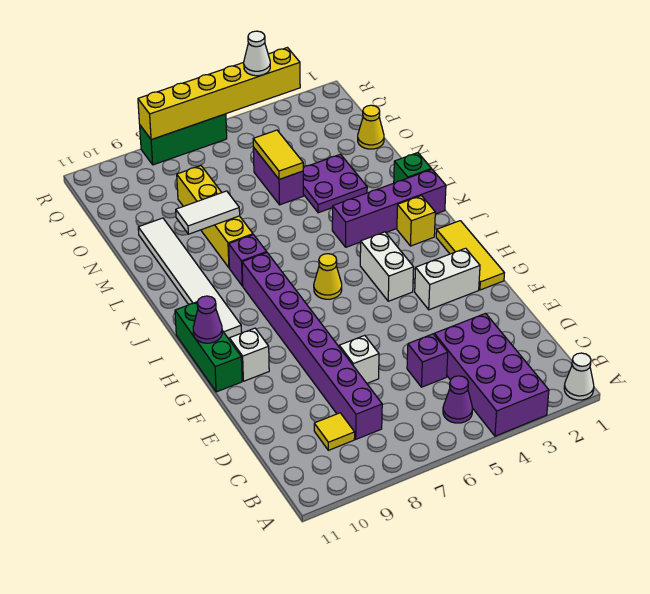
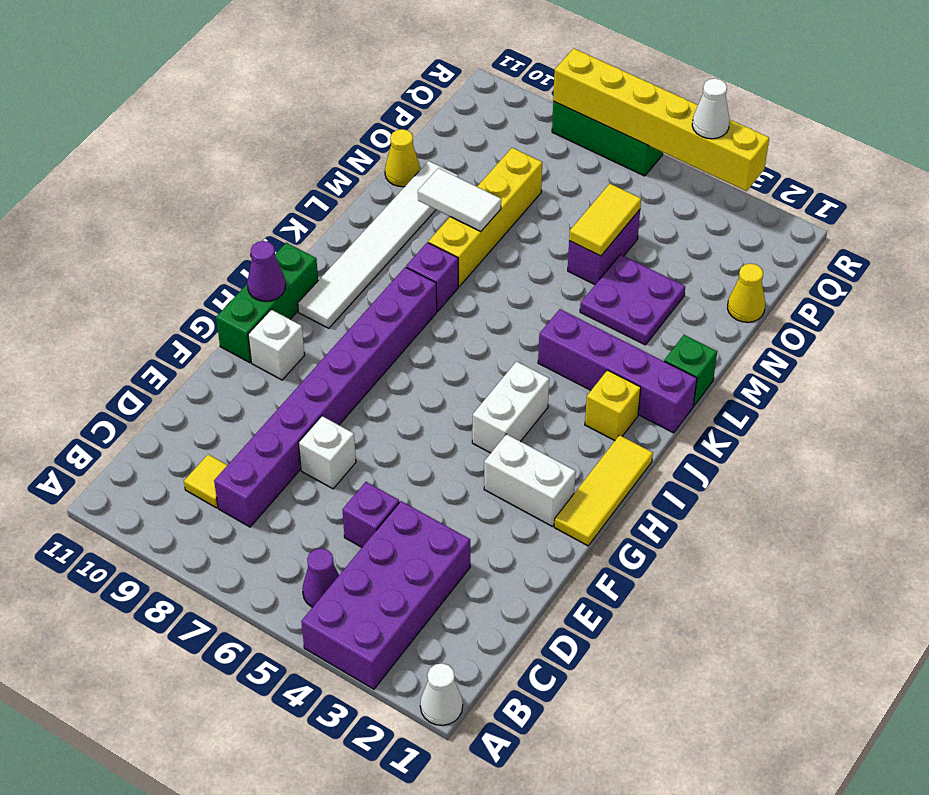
yellow cone I6 level 1 -> yellow cone N11 level 1

